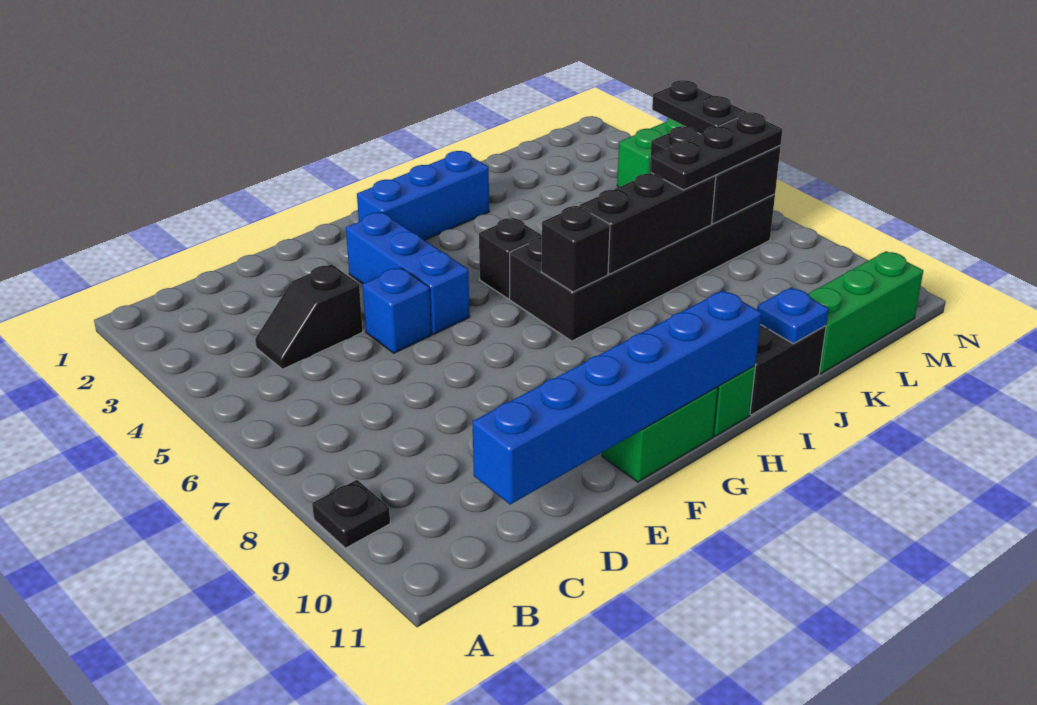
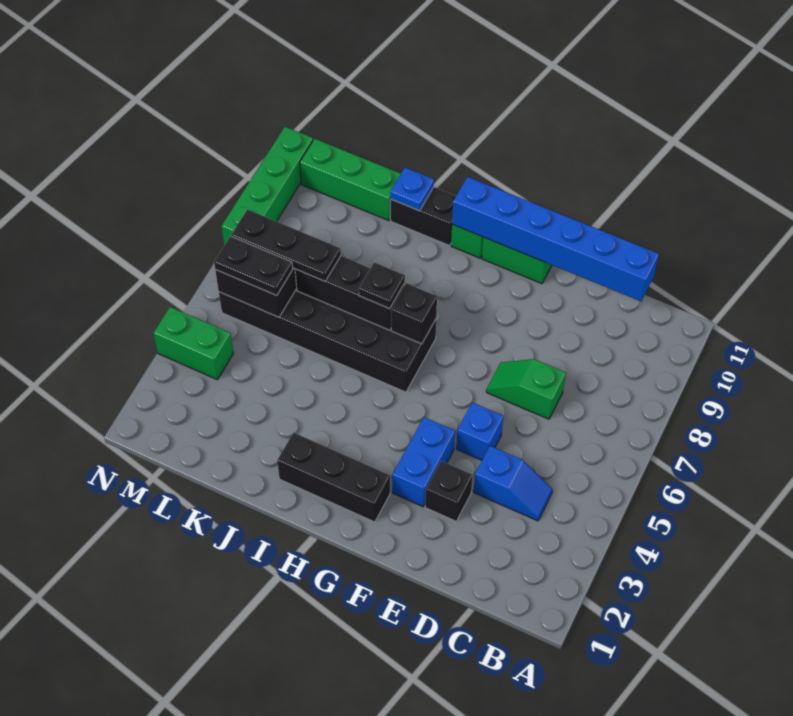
black plate A9 level 1 -> black plate I7 level 3
black slope C4:D4 level 1 top D -> blue slope C4:D4 level 1 top D
none -> green slope D7:E7 level 1 top D
blue brick F3:F5 level 1 -> blue brick F3:F4 level 1
blue brick G2:I2 level 1 -> black brick G2:I2 level 1
black brick H5 level 1 -> black brick E3 level 1
black plate M5:M6 level 3 -> black plate L6:M6 level 3
none -> green brick N8:N11 level 1

